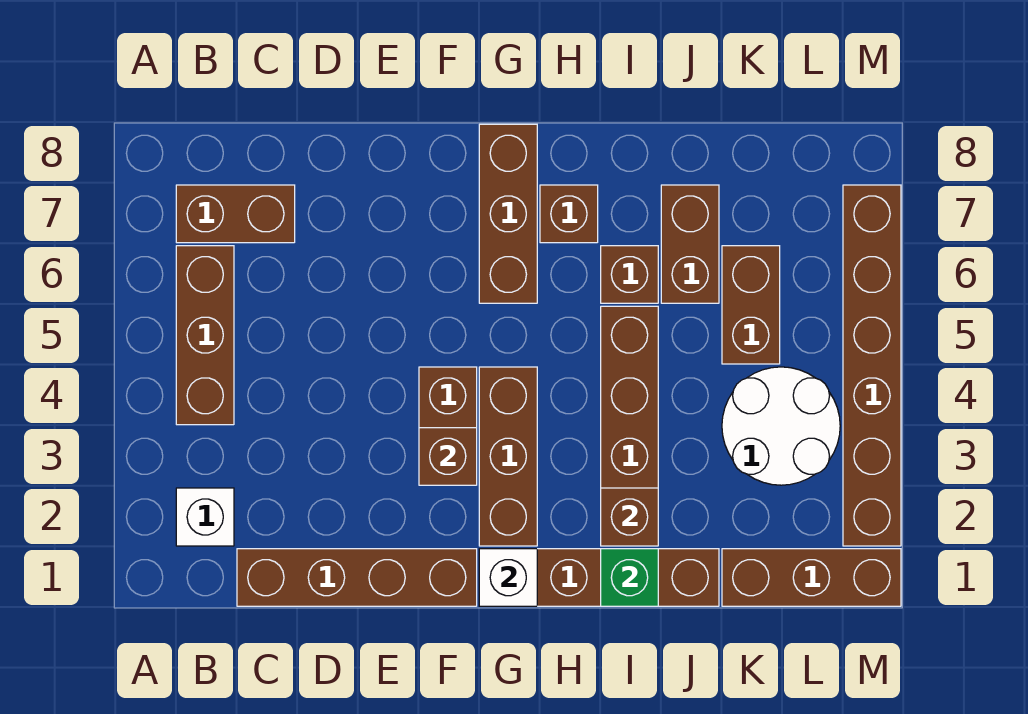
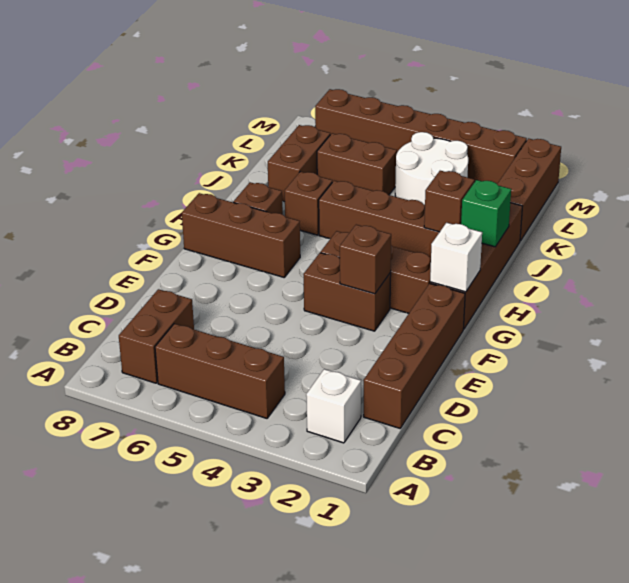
brown brick J6:J7 level 1 -> brown brick J7:K7 level 1

